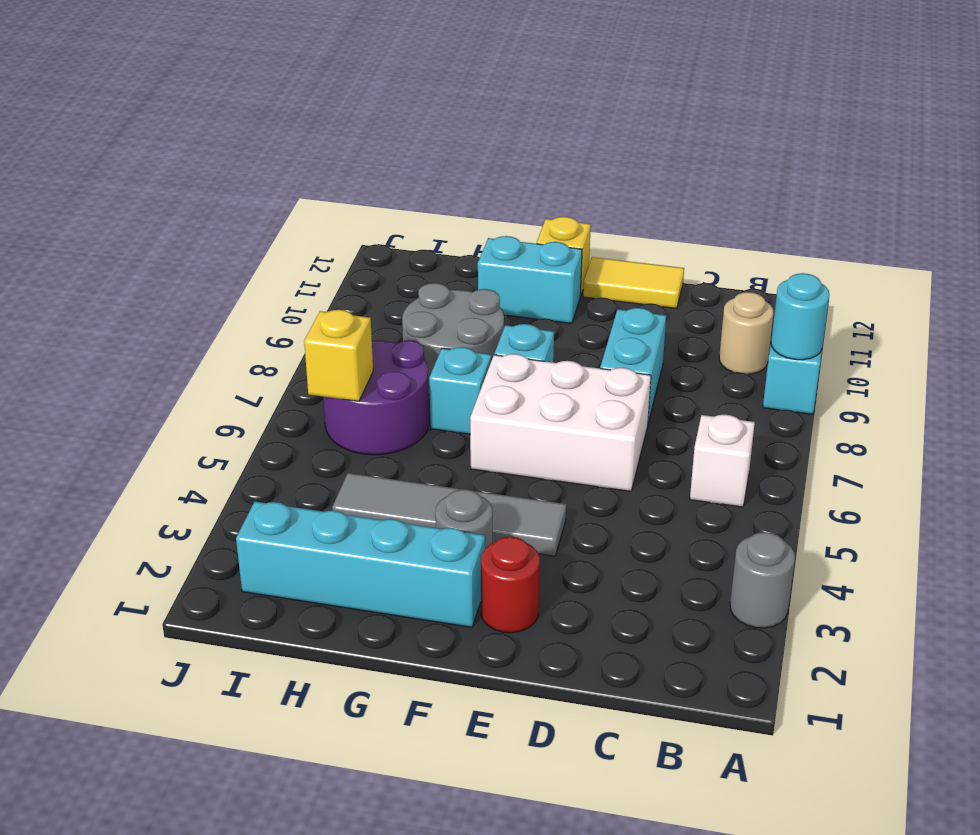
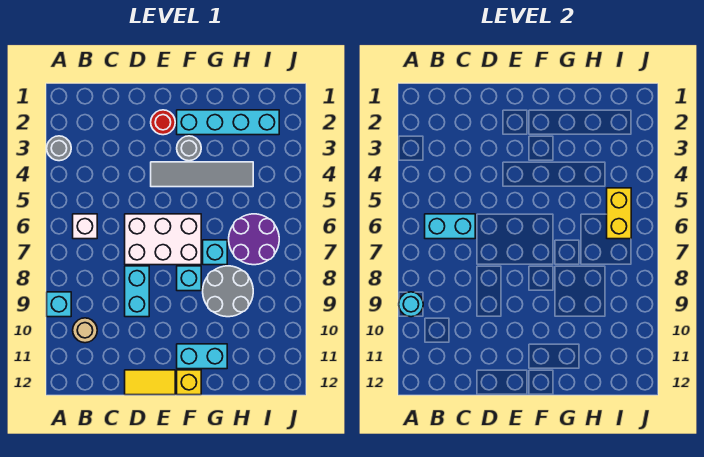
none -> cyan brick B6:C6 level 2
yellow brick I6 level 2 -> yellow brick I5:I6 level 2

